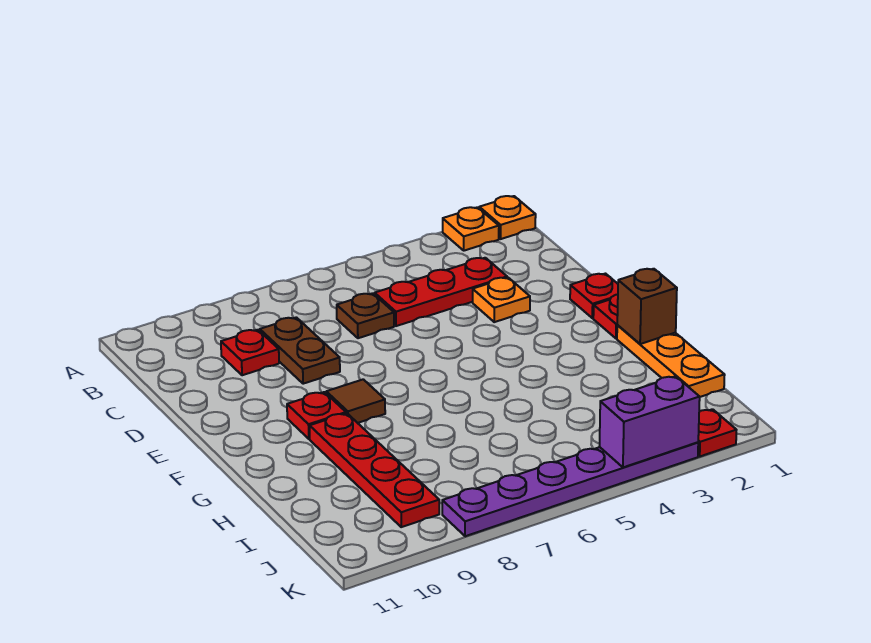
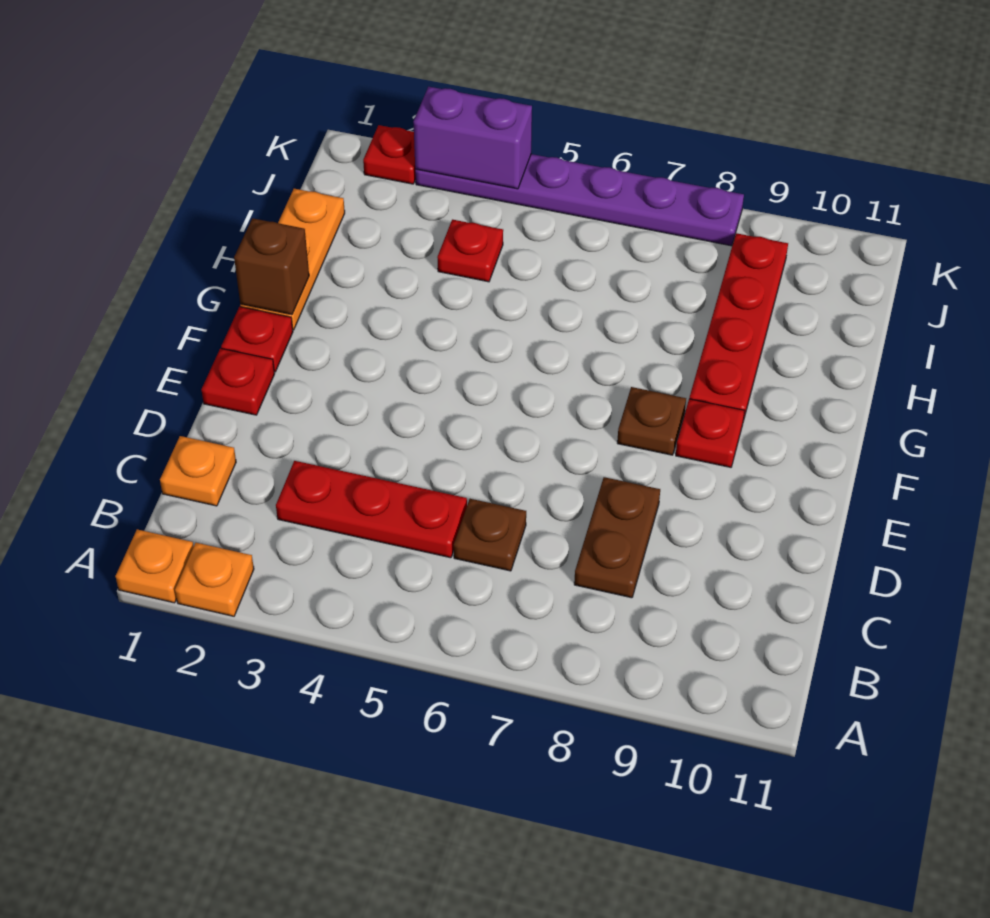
red plate C9 level 1 -> red plate I4 level 1
orange plate D3 level 1 -> orange plate C1 level 1
brown tile F8 level 1 -> brown plate F8 level 1

